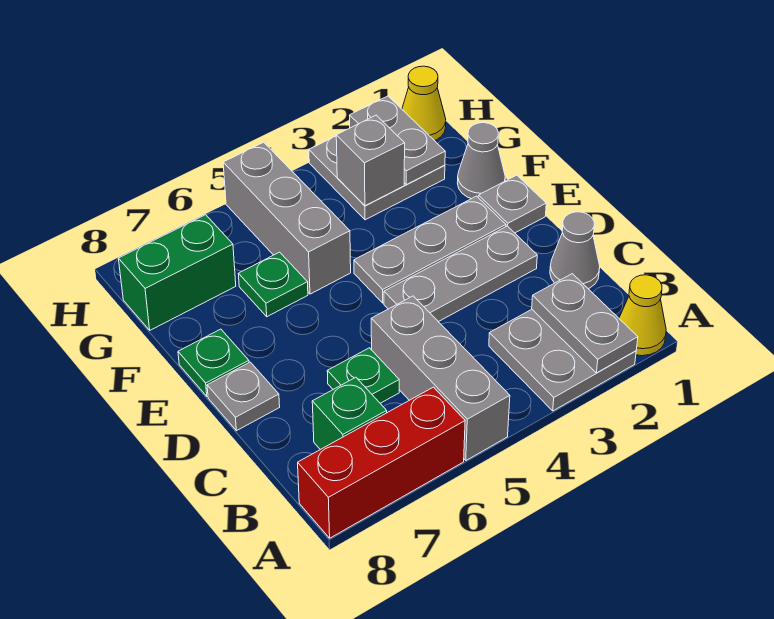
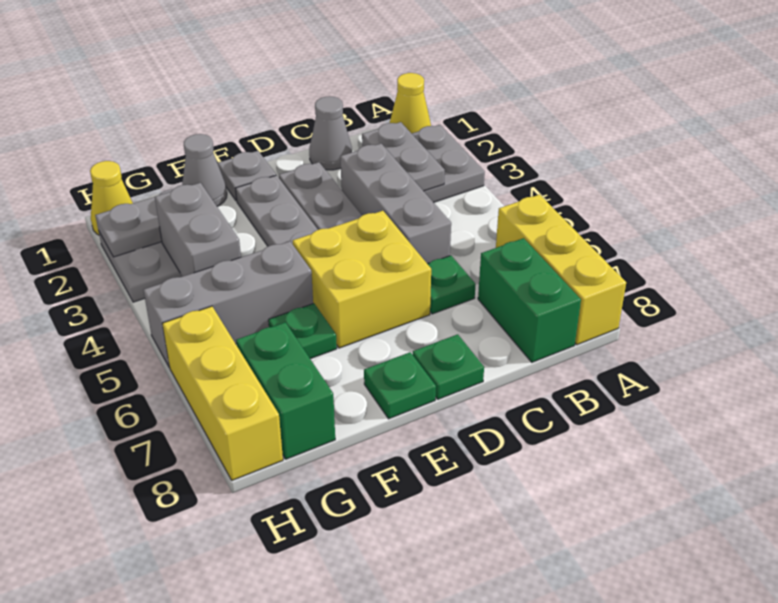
grey plate A2:B2 level 2 -> grey plate B2:B3 level 2
grey brick A5:C5 level 1 -> grey brick C3:C5 level 1
red brick A6:A8 level 1 -> yellow brick A6:A8 level 1
green brick B7 level 1 -> green brick B7:B8 level 1
none -> yellow brick D5:E6 level 1
grey plate D8 level 1 -> green plate D8 level 1
grey brick G3 level 2 -> grey brick G3:G4 level 2
none -> yellow brick H6:H8 level 1

